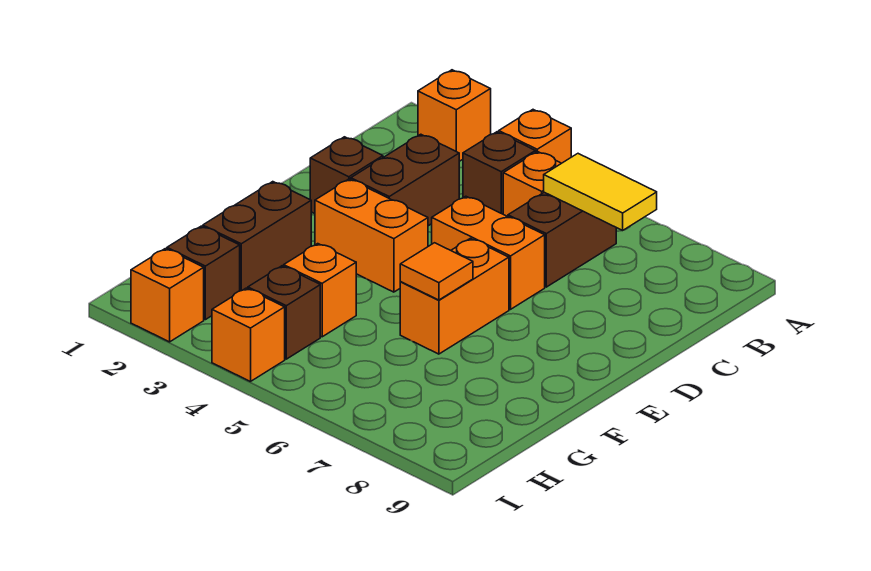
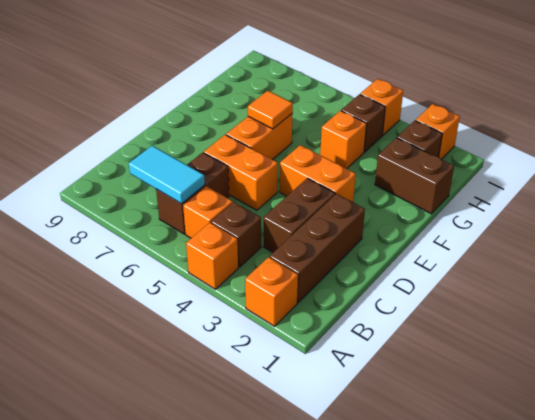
yellow tile B6:B7 level 2 -> cyan tile B6:B7 level 2
brown brick D2 level 1 -> brown brick B2:D2 level 1
brown brick F2:G2 level 1 -> brown brick G1:G2 level 1

